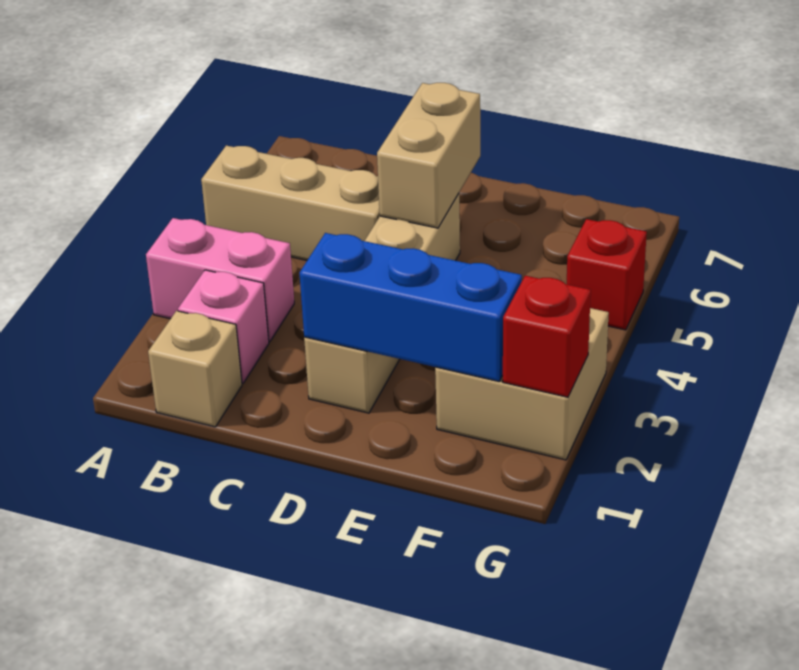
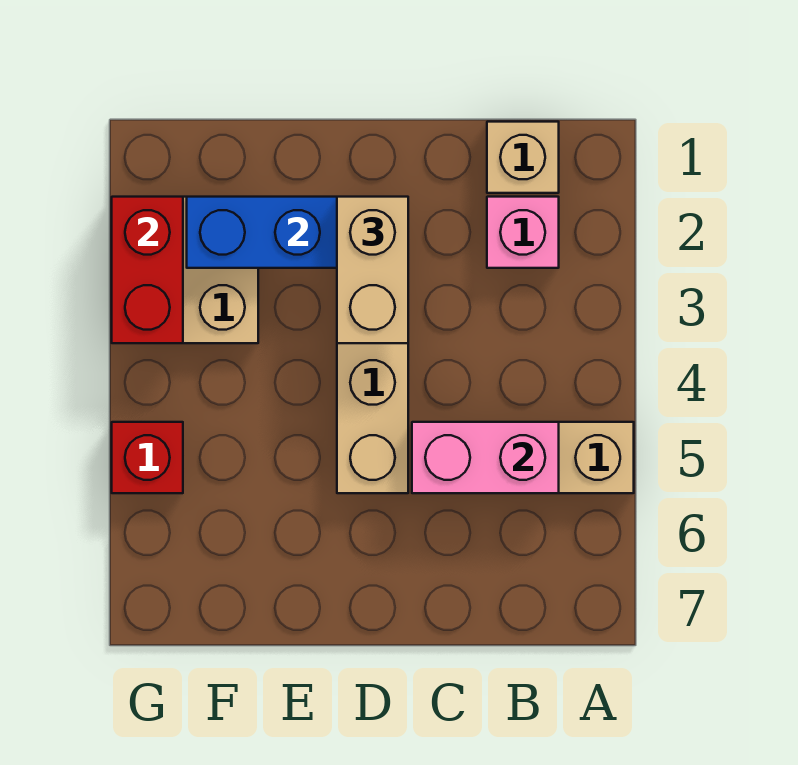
pink brick A3:B3 level 1 -> pink brick B5:C5 level 2
tan brick D5:D6 level 2 -> tan brick D2:D3 level 3
red brick G2 level 2 -> red brick G2:G3 level 2

